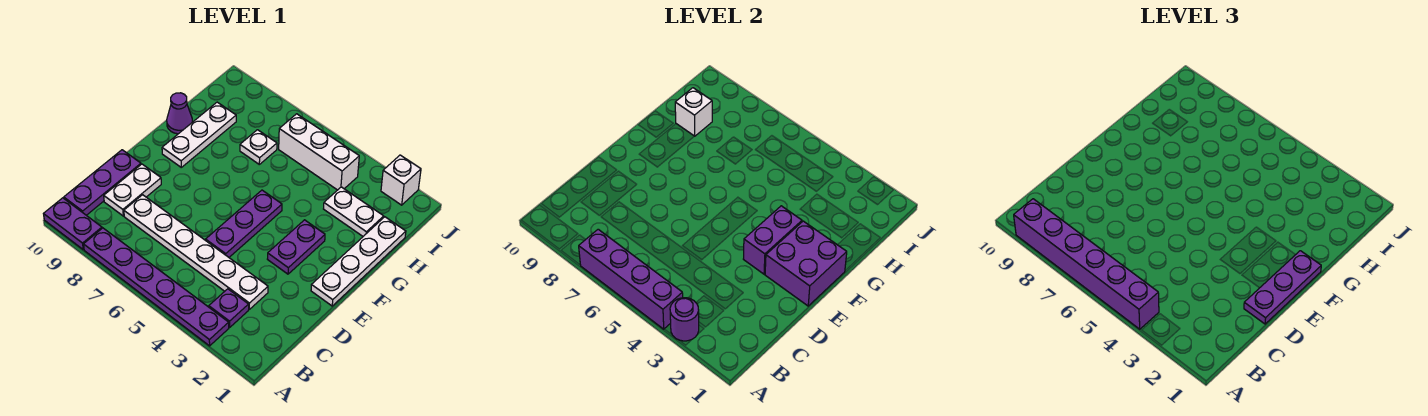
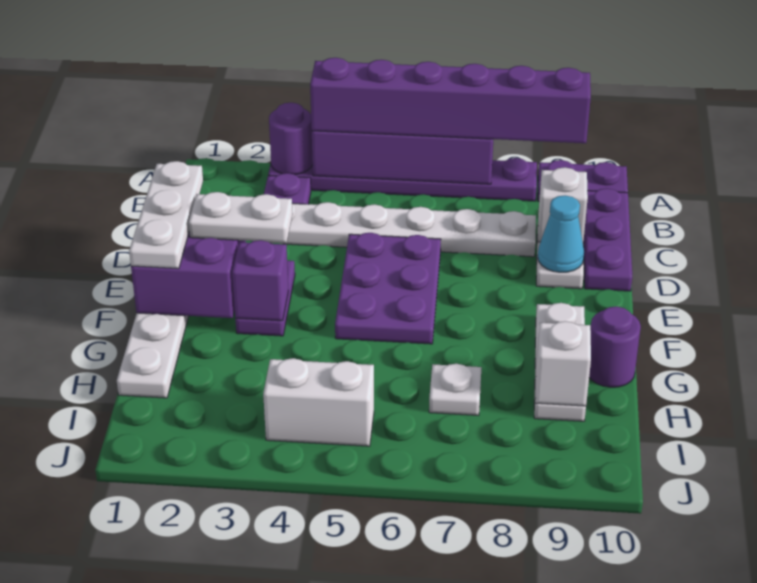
purple plate D1:F1 level 3 -> white plate D1:F1 level 3
purple plate D5:F5 level 1 -> purple plate D5:F6 level 1
none -> cyan cone D9 level 2
purple brick E3:F3 level 2 -> purple brick F3 level 2
purple cone G10 level 1 -> purple round brick G10 level 1
white plate H2:H3 level 1 -> white plate E2:E3 level 3
white brick I4:I6 level 1 -> white brick I4:I5 level 1
white brick J2 level 1 -> white brick C9 level 2

